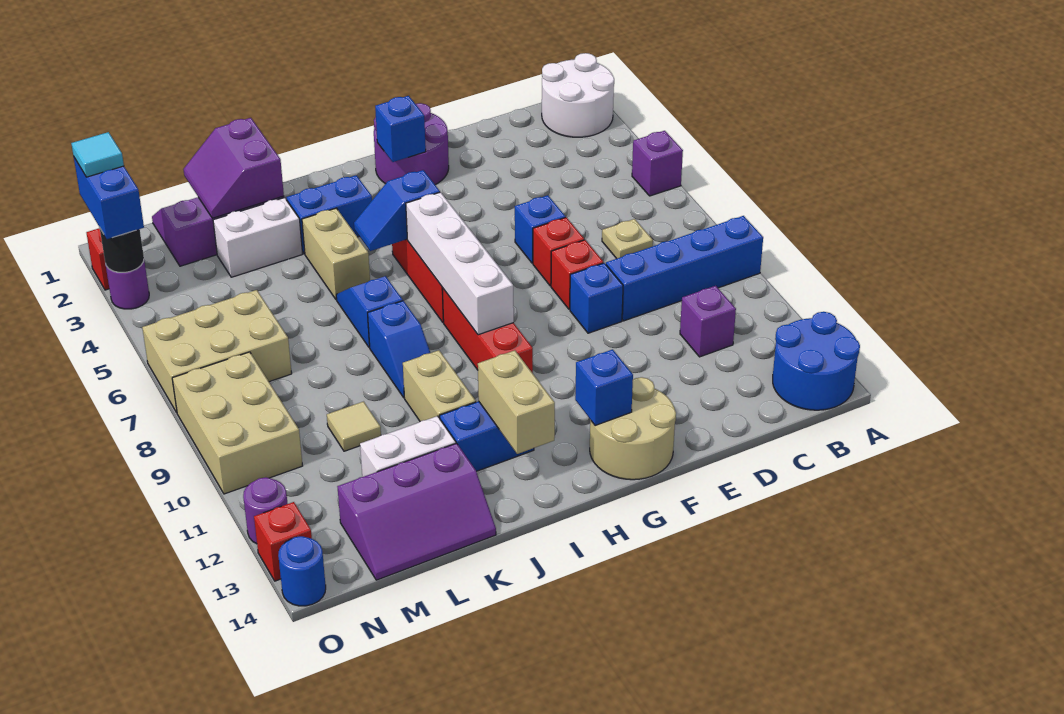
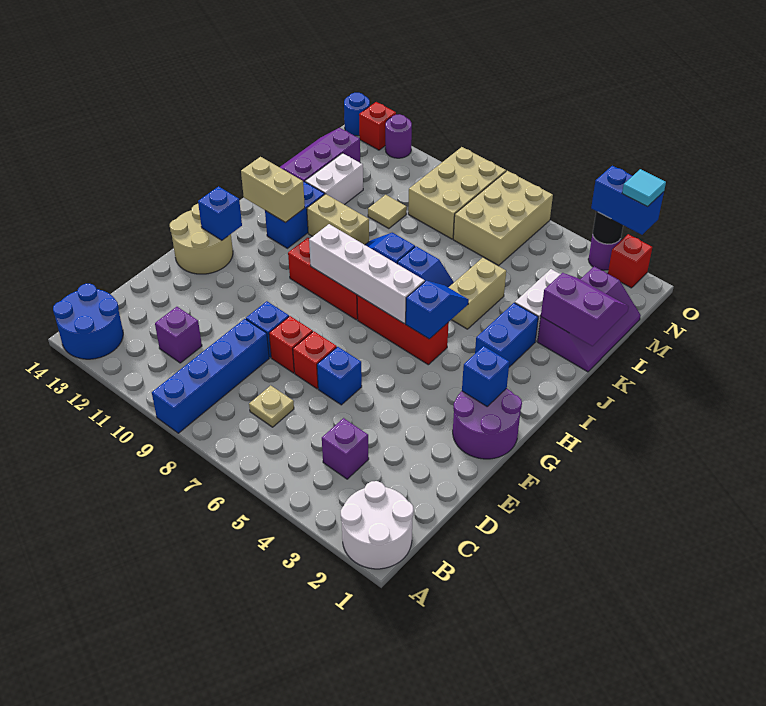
purple brick A5 level 1 -> purple brick C4 level 1
tan brick J4:J5 level 1 -> tan brick J5:K5 level 1
tan brick N8:O10 level 1 -> tan brick M8:O9 level 1

